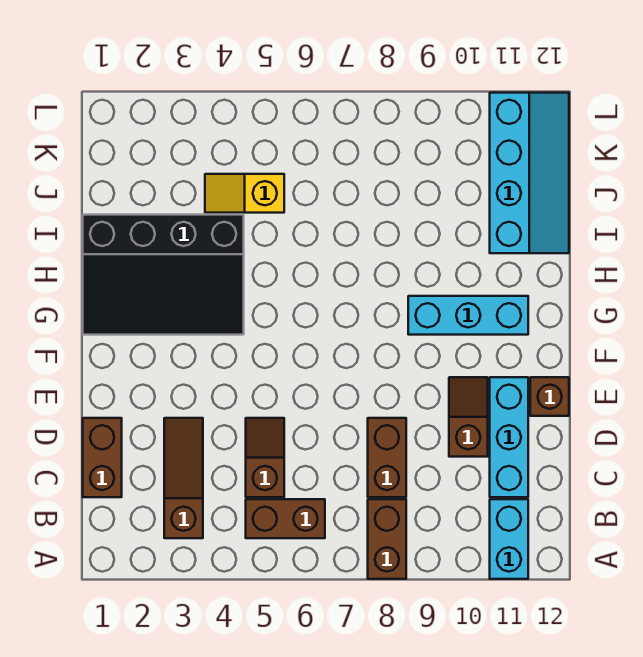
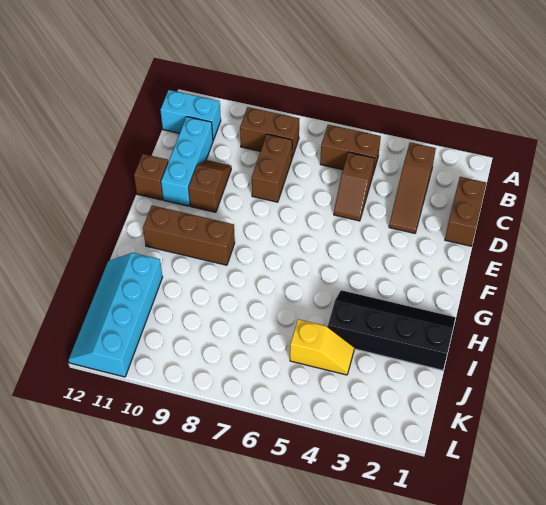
brown brick A8:B8 level 1 -> brown brick B8:B9 level 1
cyan brick A11:B11 level 1 -> cyan brick B11:B12 level 1
brown slope D10:E10 level 1 top D -> brown slope D10:E10 level 1 top E
black slope G1:I4 level 1 top I -> black slope H1:I4 level 1 top I
cyan brick G9:G11 level 1 -> brown brick G9:G11 level 1

